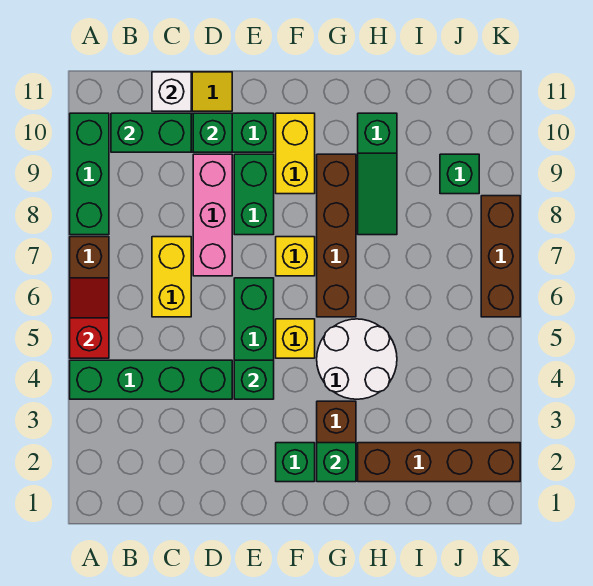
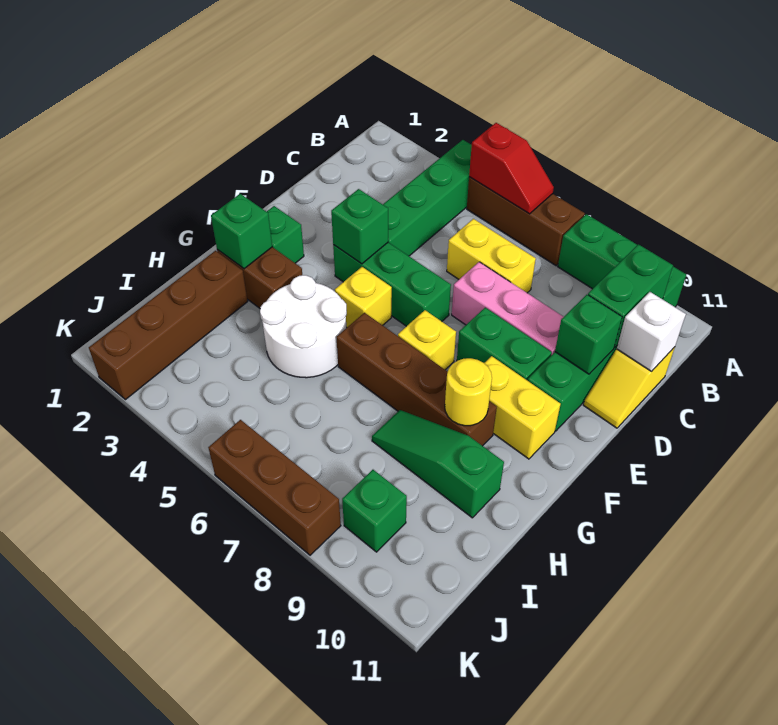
none -> yellow round brick G9 level 2

